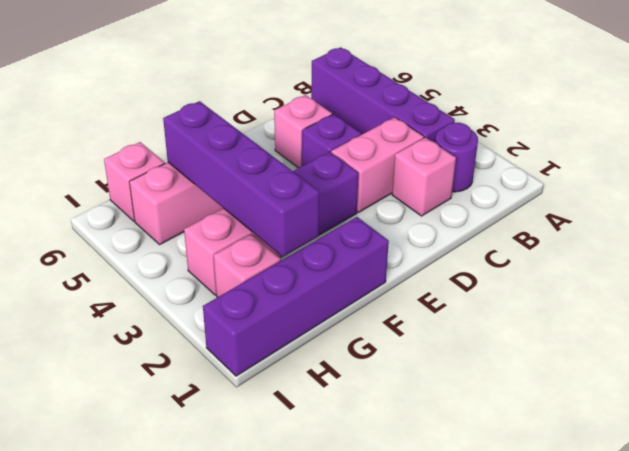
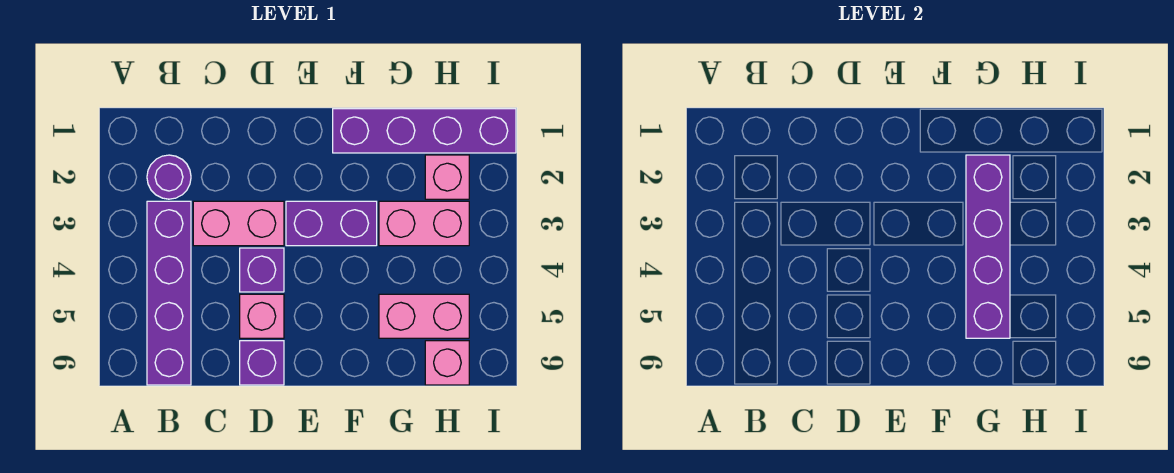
pink brick C2 level 1 -> none
none -> purple brick D6 level 1

